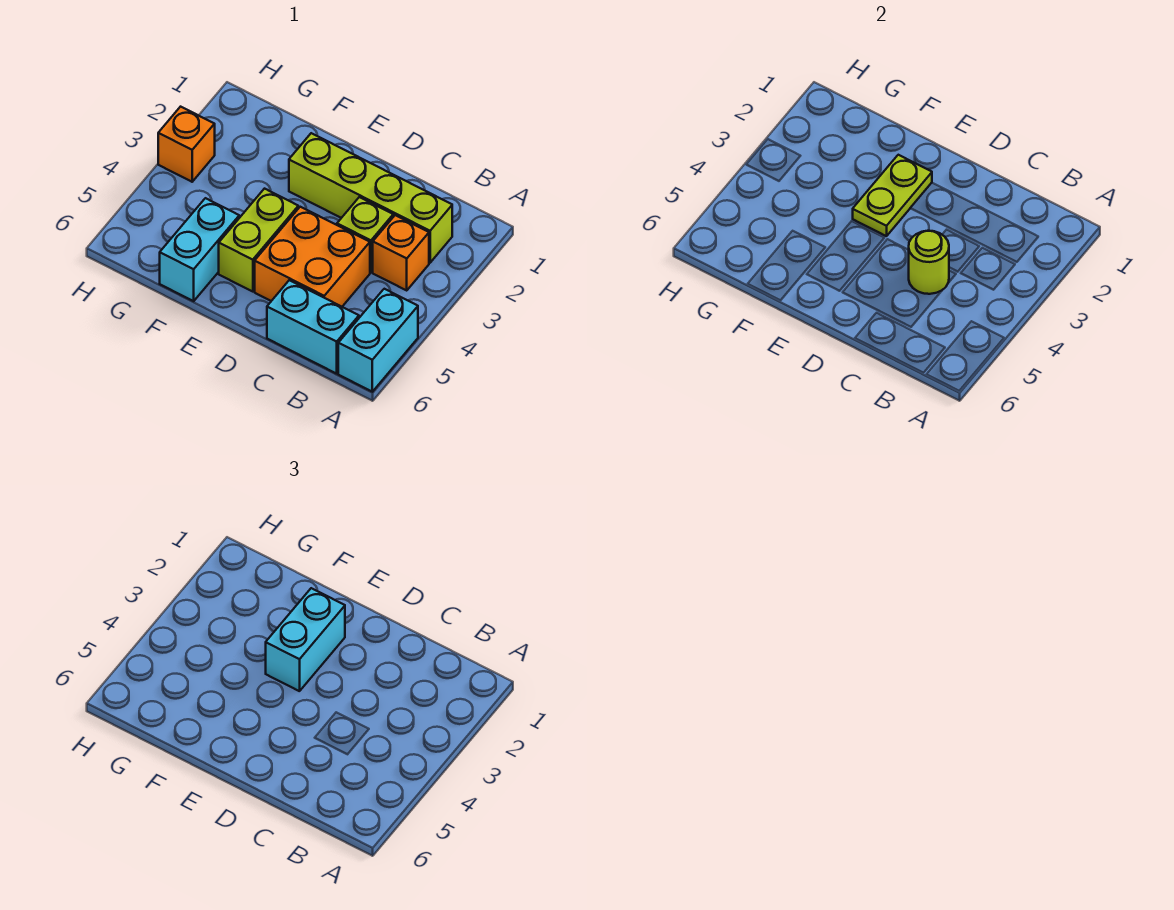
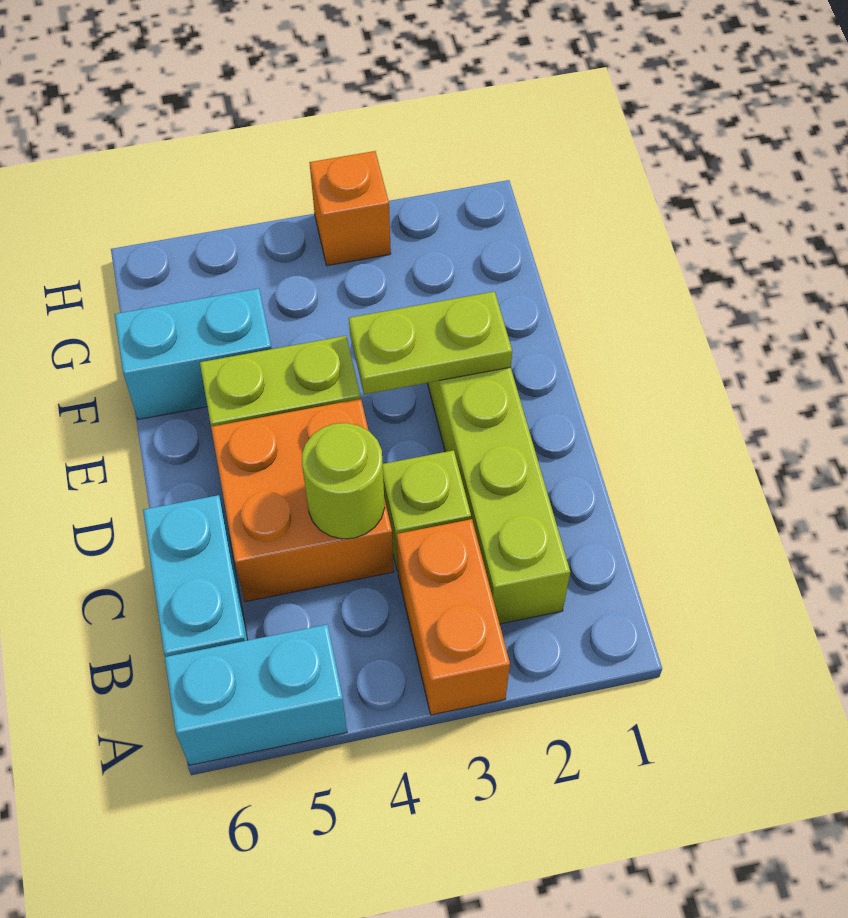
orange brick B3 level 1 -> orange brick A3:B3 level 1
cyan brick E2:E3 level 3 -> none

